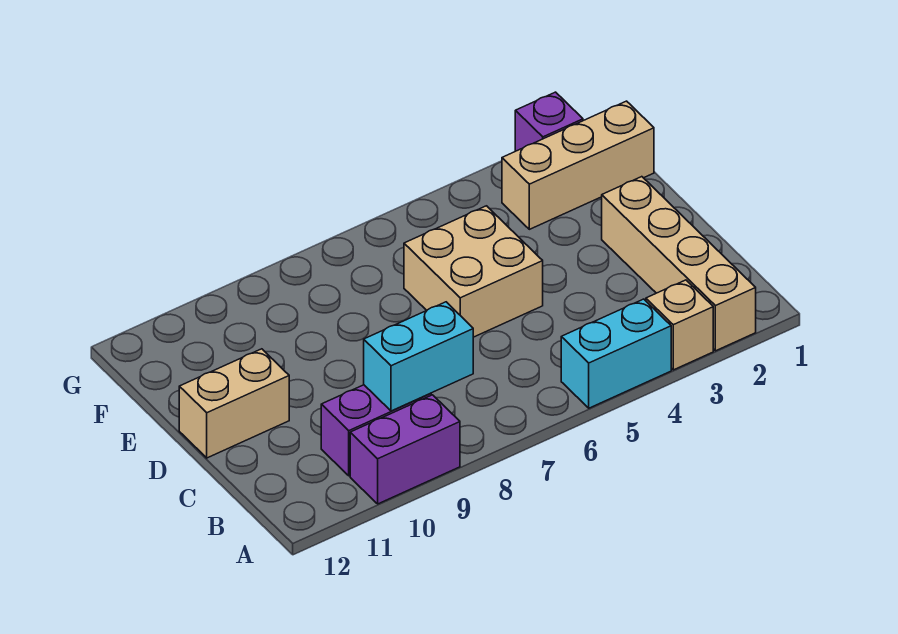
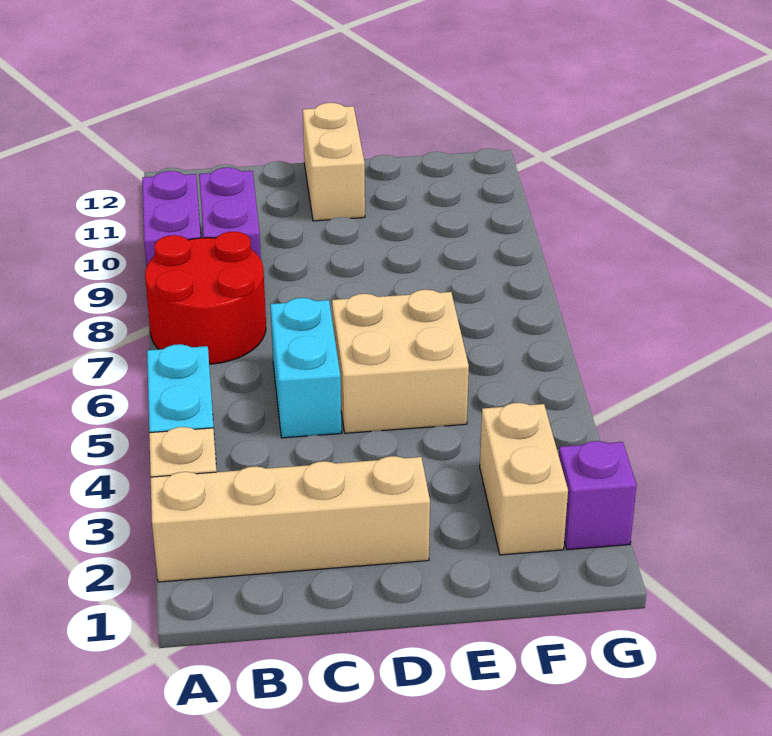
none -> red round brick A7:B8 level 1
cyan brick B8:B9 level 2 -> cyan brick C5:C6 level 1
tan brick F1:F3 level 1 -> tan brick F2:F3 level 1

